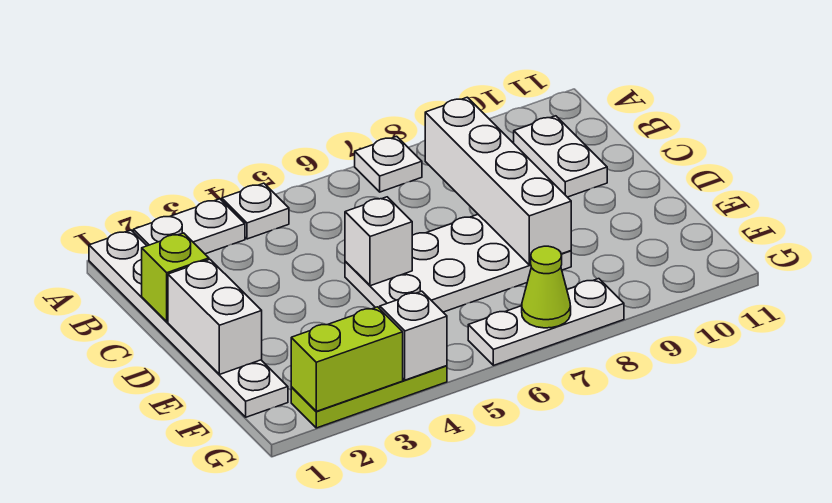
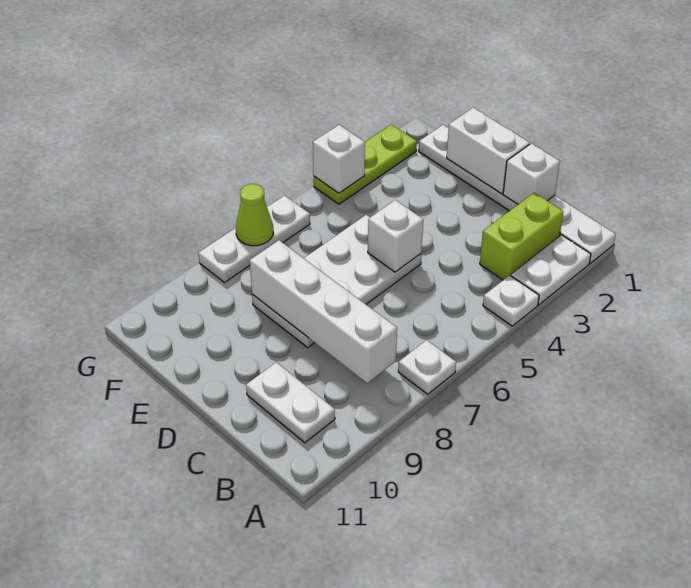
lime brick C1 level 2 -> white brick C1 level 2
lime brick G2:G3 level 2 -> lime brick B2:B3 level 1

